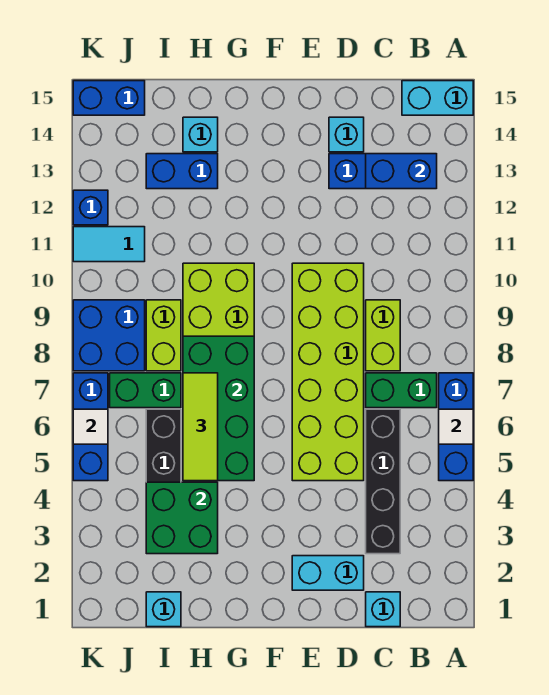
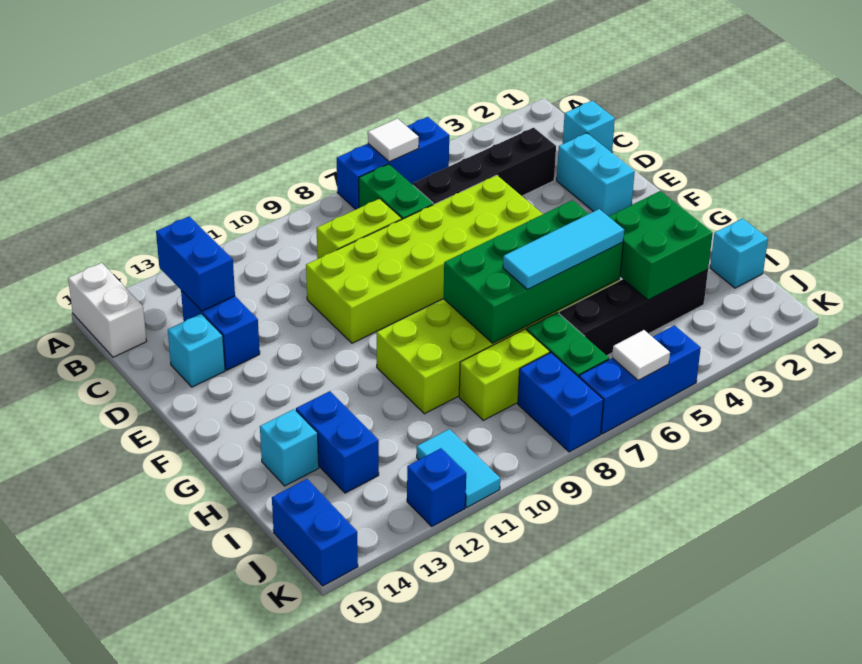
cyan brick A15:B15 level 1 -> white brick A15:B15 level 1
lime tile H5:H7 level 3 -> cyan tile H5:H7 level 3
blue brick J8:K9 level 1 -> blue brick J8:K8 level 1

